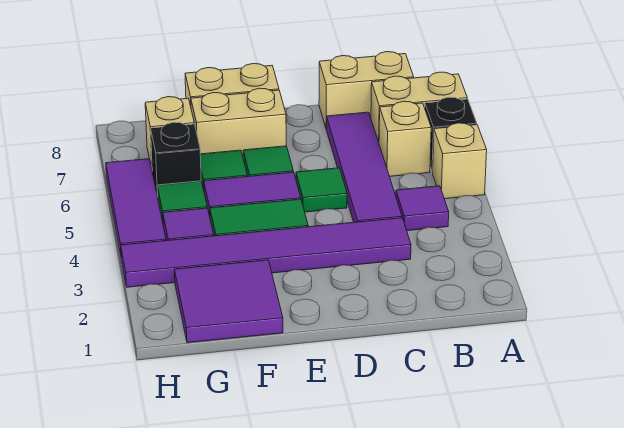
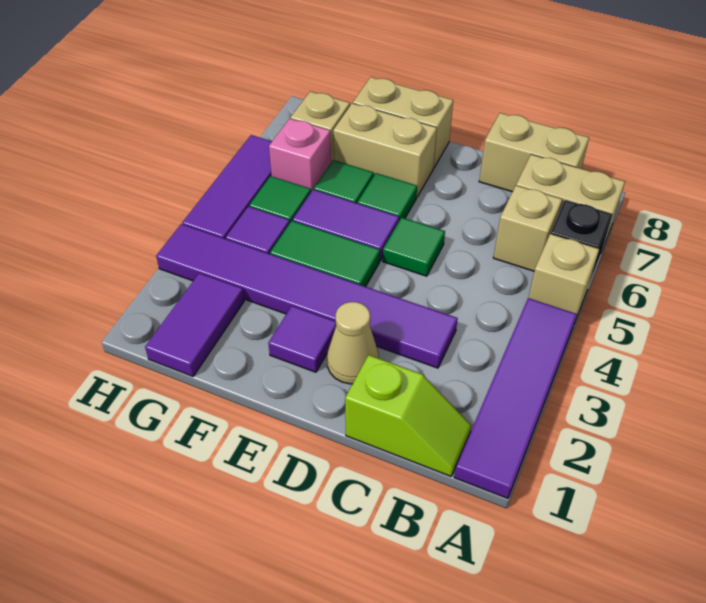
none -> lime slope B1:C1 level 1 top C
purple tile B4 level 1 -> purple tile E2 level 1
purple tile C4:C7 level 1 -> purple tile A1:A4 level 1
none -> tan cone D2 level 1
purple tile F1:G2 level 1 -> purple tile G1:G2 level 1
black brick G6 level 1 -> pink brick G6 level 1

